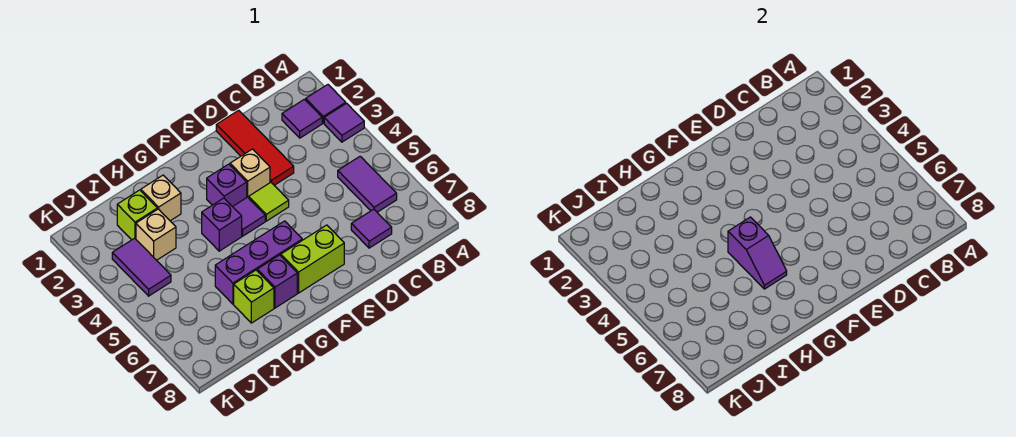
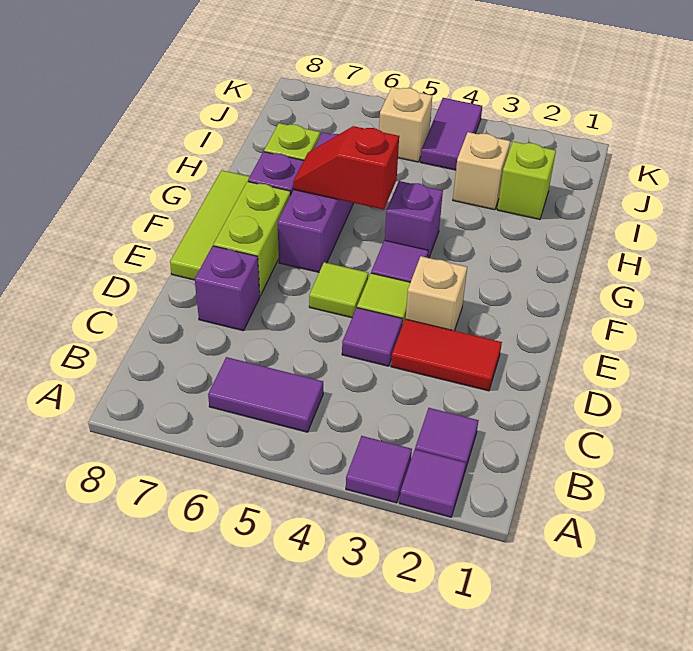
purple tile C7 level 1 -> purple tile D4 level 1
red tile D1:D3 level 1 -> red tile D2:D3 level 1
none -> lime tile E5 level 1
none -> lime tile E8:G8 level 1
purple brick F3 level 1 -> purple brick D7 level 1
purple slope G5:G6 level 2 top 5 -> red slope G5:G6 level 2 top 5
tan brick H2 level 1 -> tan brick J5 level 1
purple tile J3:J4 level 1 -> purple tile J4:K4 level 1

